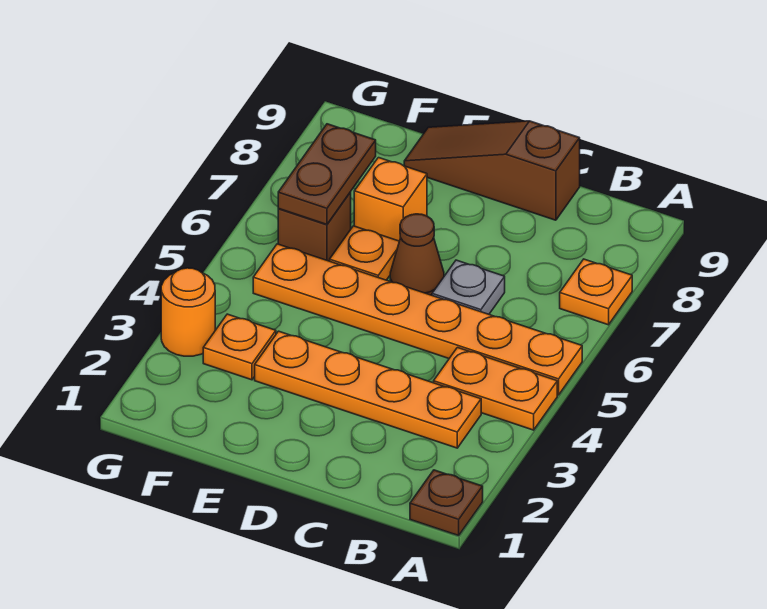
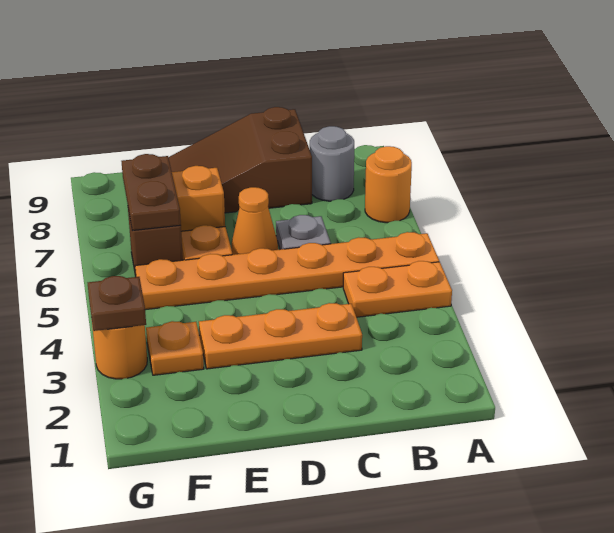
brown plate A1 level 1 -> brown plate G3 level 2
orange plate A7 level 1 -> orange round brick A7 level 1
orange plate B3:E3 level 1 -> orange plate C3:E3 level 1
none -> grey round brick B8 level 1
brown slope C9:E9 level 1 top C -> brown slope C8:E9 level 1 top C
brown cone D6 level 1 -> orange cone D6 level 1

